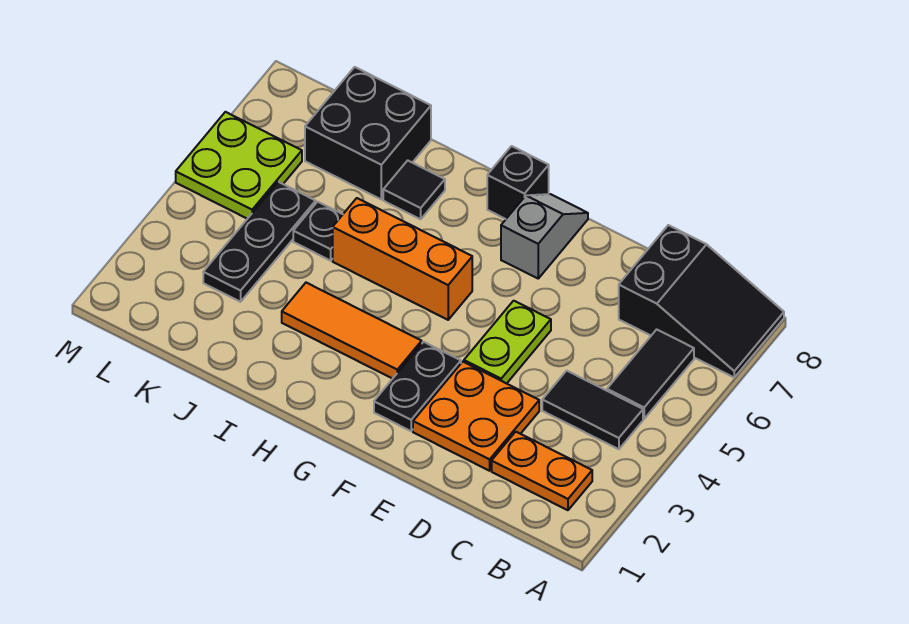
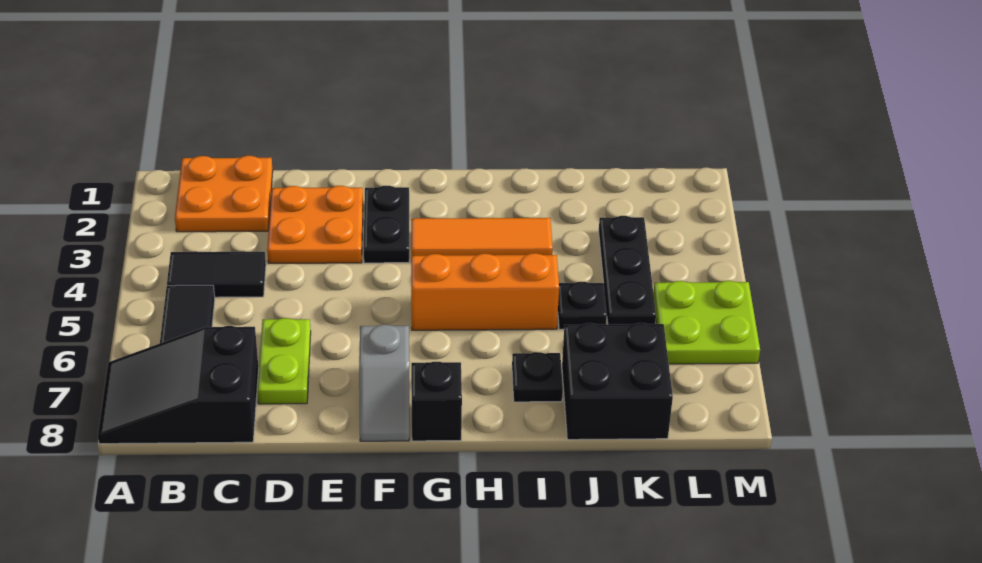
orange plate B2:C2 level 1 -> orange plate B1:C2 level 1
lime plate E4:E5 level 1 -> lime plate D6:D7 level 1
black tile I7 level 1 -> black plate I7 level 1

